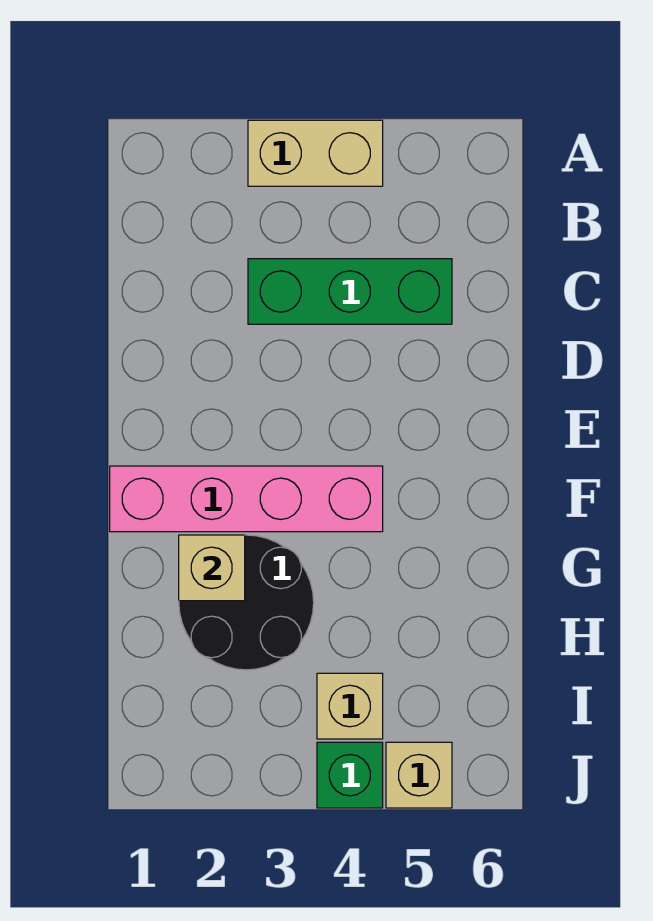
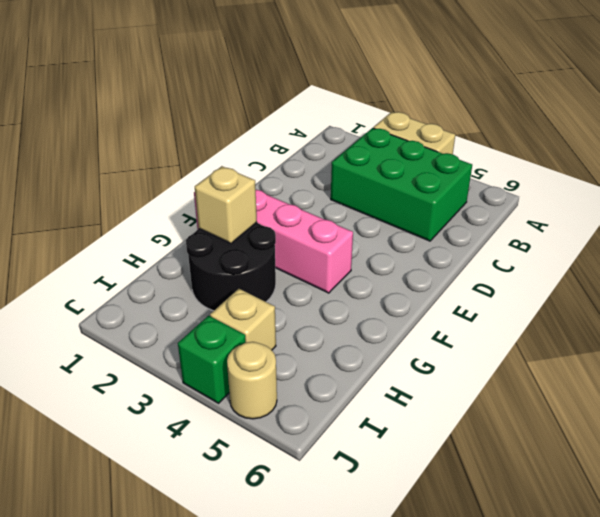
green brick C3:C5 level 1 -> green brick B3:C5 level 1
tan brick J5 level 1 -> tan round brick J5 level 1

